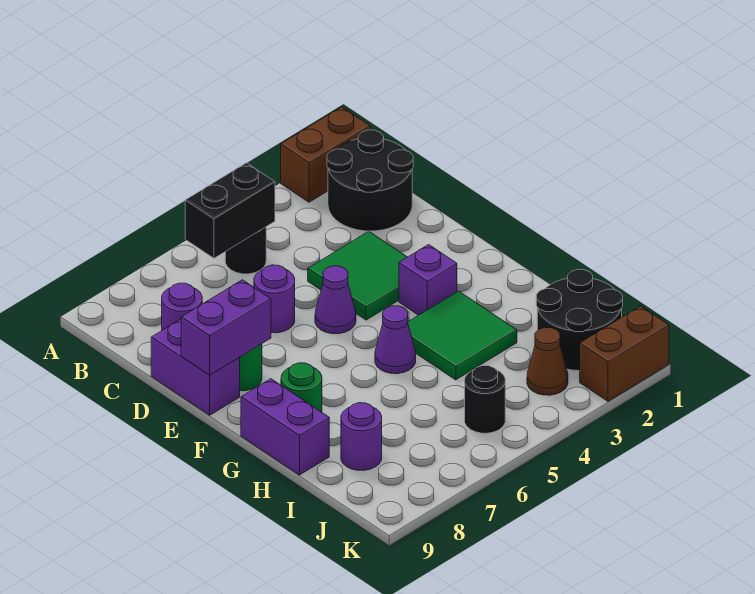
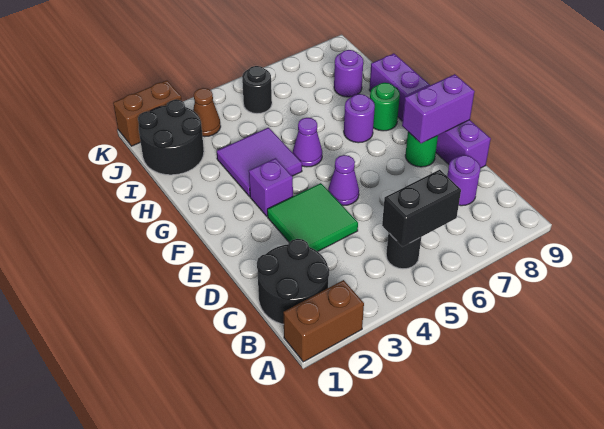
purple round brick D6 level 1 -> purple round brick G7 level 1
green tile G3:H4 level 1 -> purple tile G3:H4 level 1

